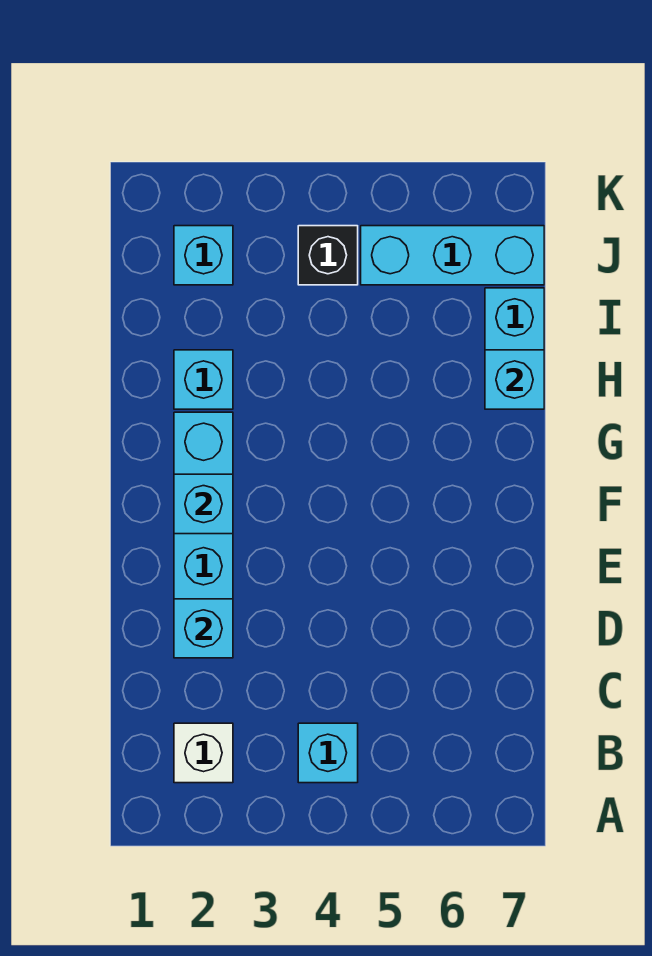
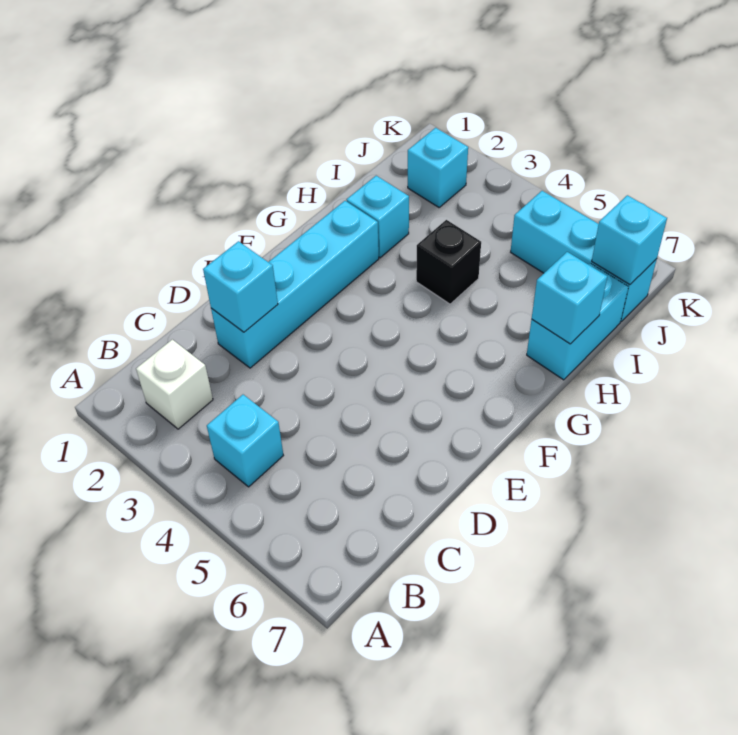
cyan brick F2 level 2 -> cyan brick J7 level 2
black brick J4 level 1 -> black brick H4 level 1

